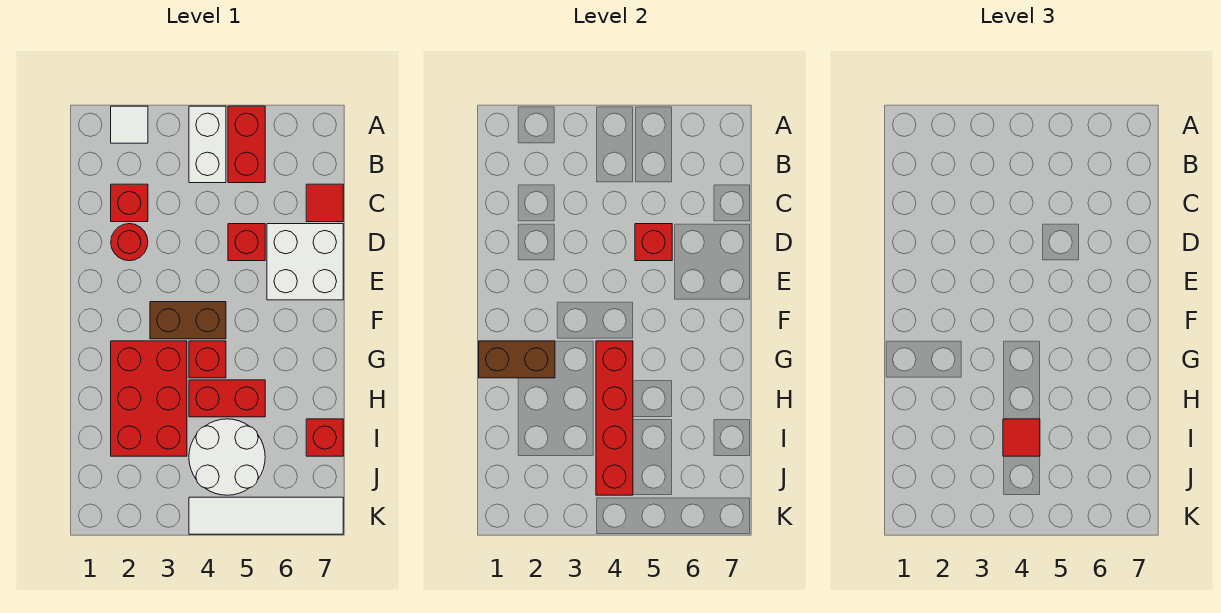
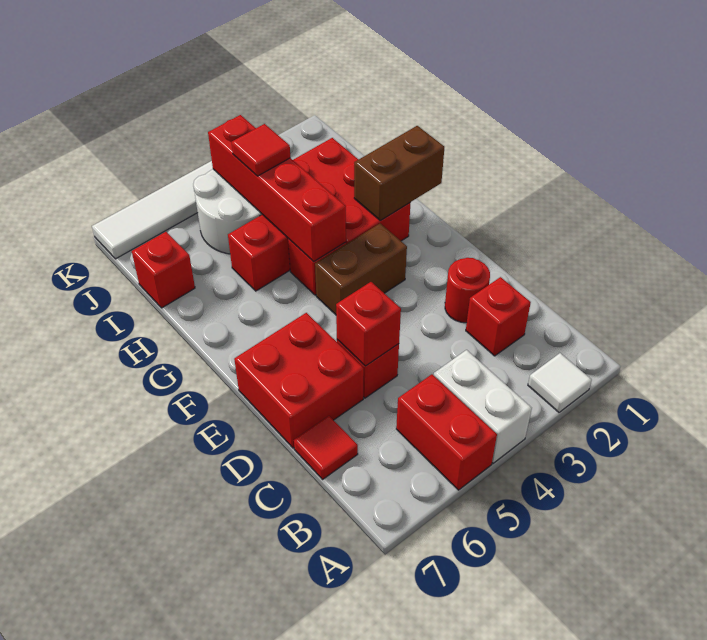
white brick D6:E7 level 1 -> red brick D6:E7 level 1

